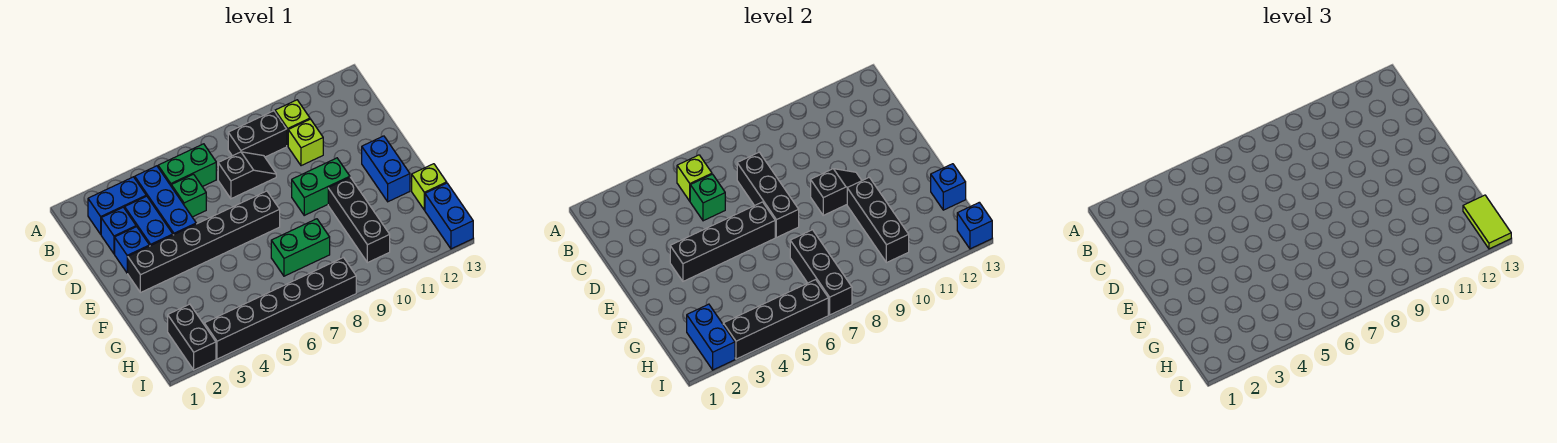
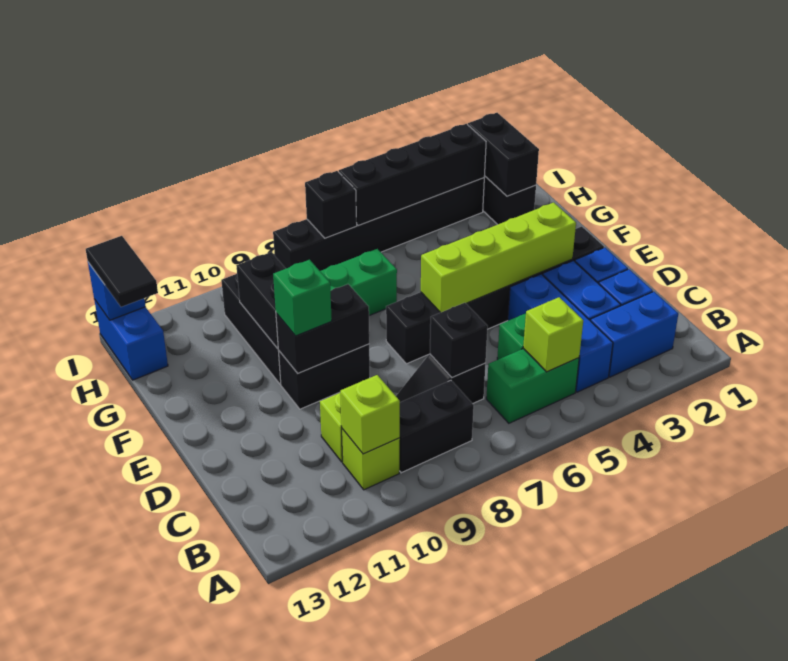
green brick C5 level 2 -> green brick E10 level 3
black brick C7:E7 level 2 -> black brick C7 level 2
black brick E3:E6 level 2 -> lime brick E3:E6 level 2
green brick E9:E10 level 1 -> black brick E9:E10 level 1
black slope E9:E10 level 2 top 9 -> black brick E9:E10 level 2
blue brick E12:F12 level 1 -> none
black brick F10:H10 level 2 -> black brick F10:G10 level 2
black brick G7:I7 level 2 -> black brick I7 level 2
lime brick G13 level 1 -> lime brick B10 level 2
blue brick G13 level 2 -> none
blue brick H2:I2 level 2 -> black brick H2:I2 level 2
lime tile H13:I13 level 3 -> black tile H13:I13 level 3

